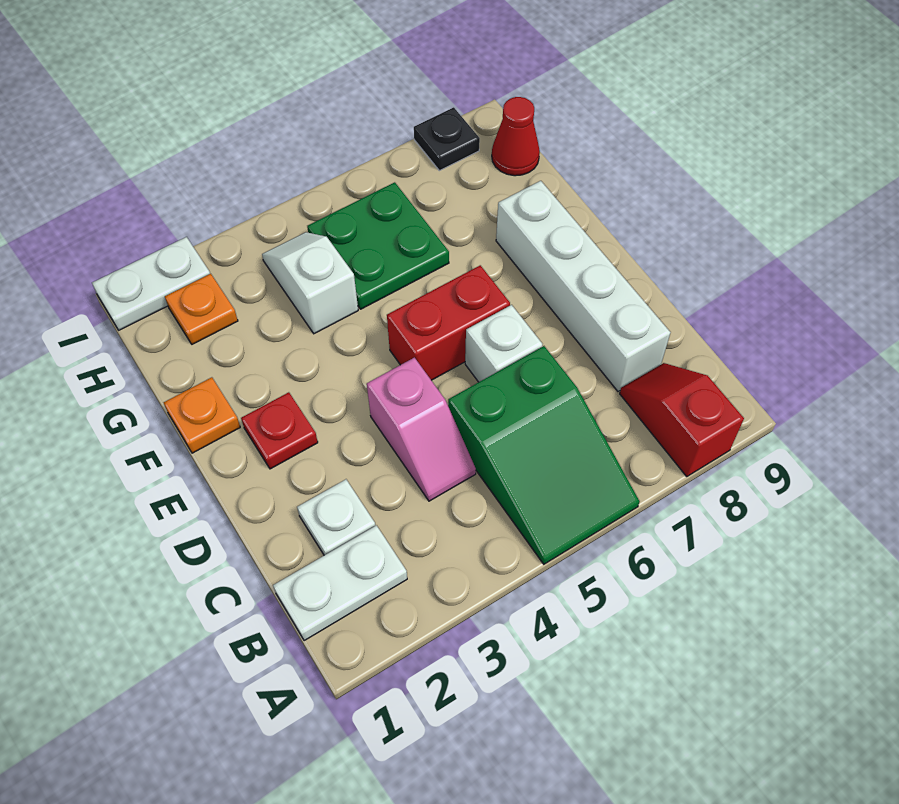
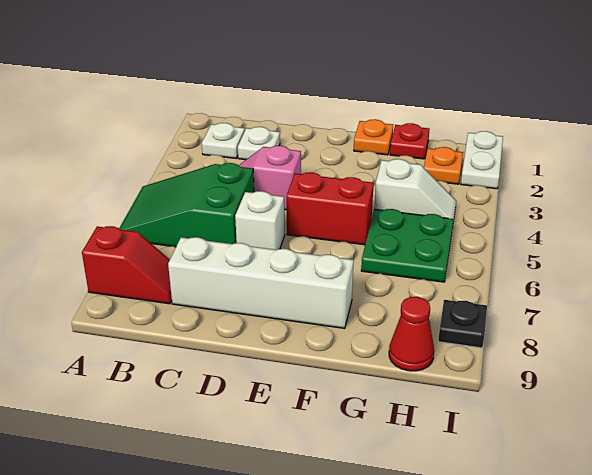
white plate B1:B2 level 1 -> white plate B2 level 1
red plate E2 level 1 -> red plate G1 level 1
red brick E5:E6 level 1 -> red brick E5:F5 level 1

